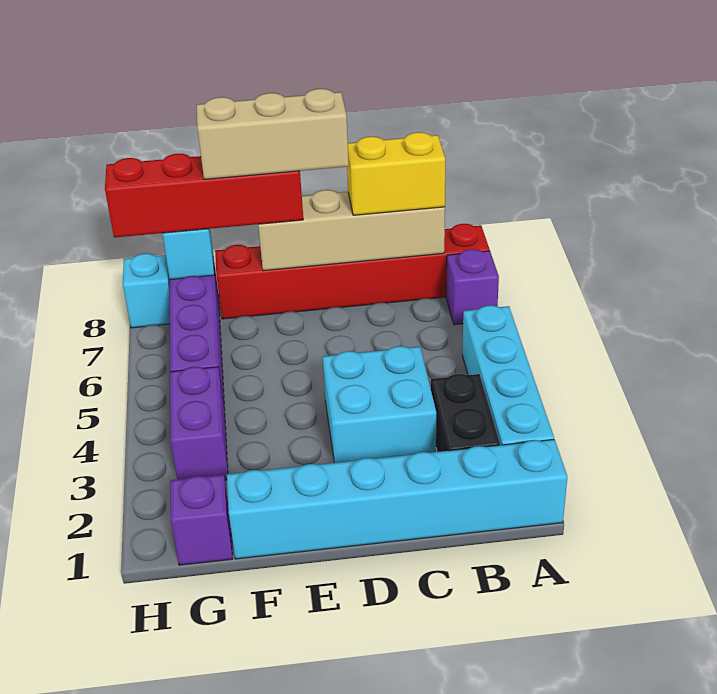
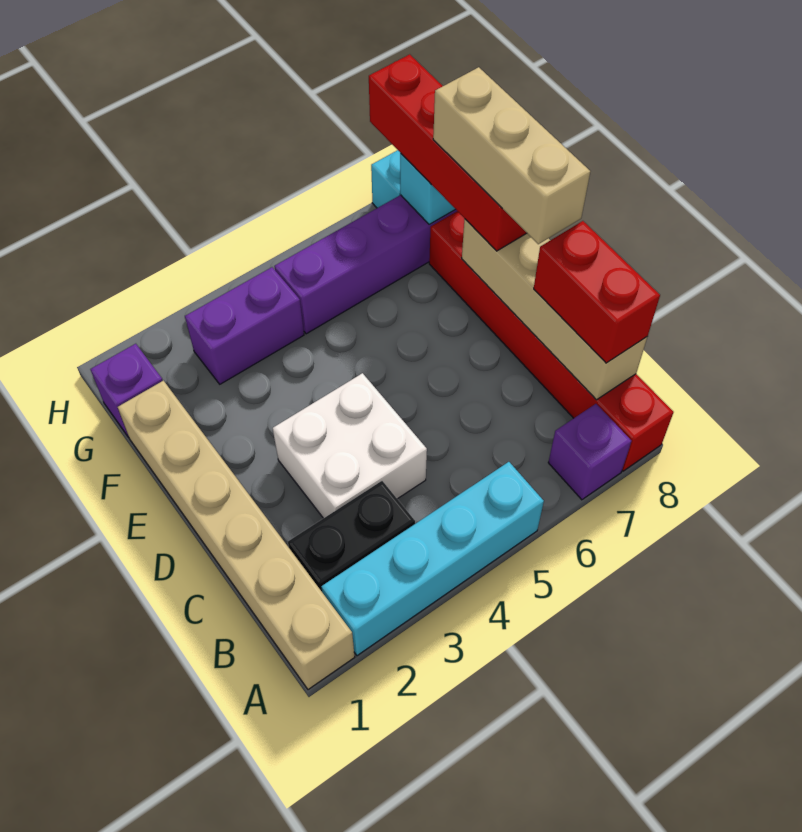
cyan brick A1:F1 level 1 -> tan brick A1:F1 level 1
yellow brick B8:C8 level 3 -> red brick B8:C8 level 3
cyan brick C3:D4 level 1 -> white brick C3:D4 level 1

